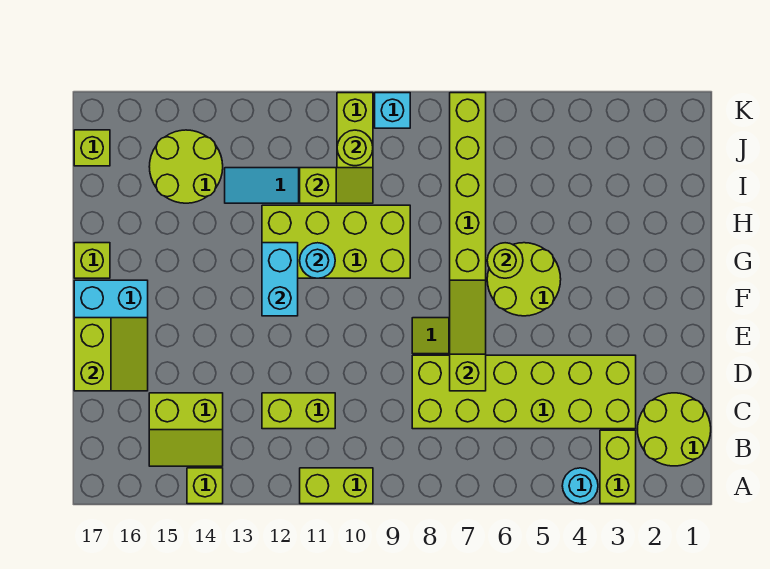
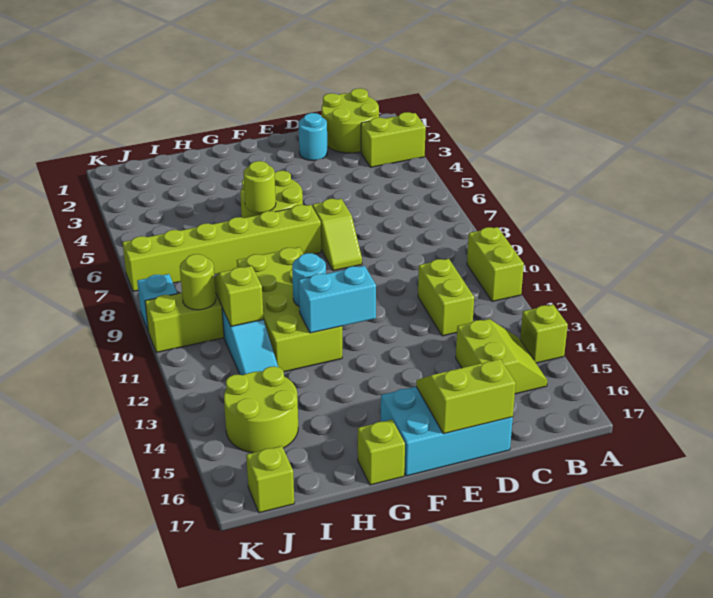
cyan round brick A4 level 1 -> cyan round brick D2 level 1
lime brick C3:D8 level 1 -> none
lime slope D7:F7 level 2 top D -> none

